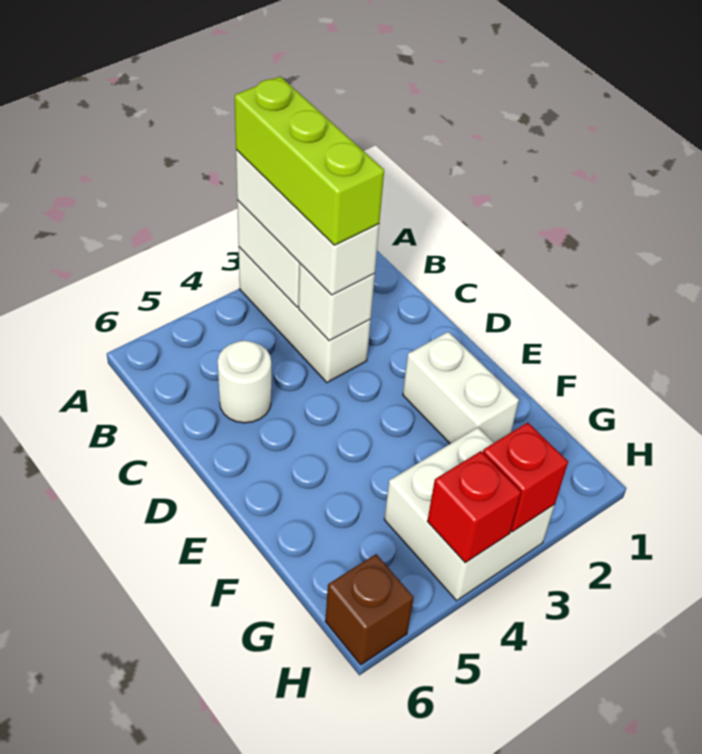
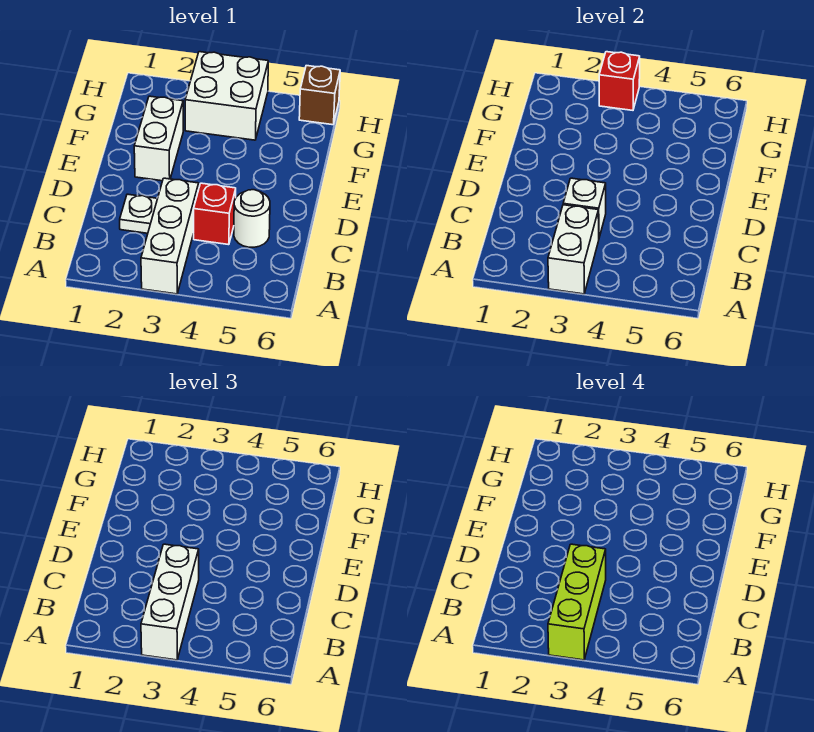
none -> white plate C2 level 1
red brick H4 level 2 -> red brick C4 level 1

